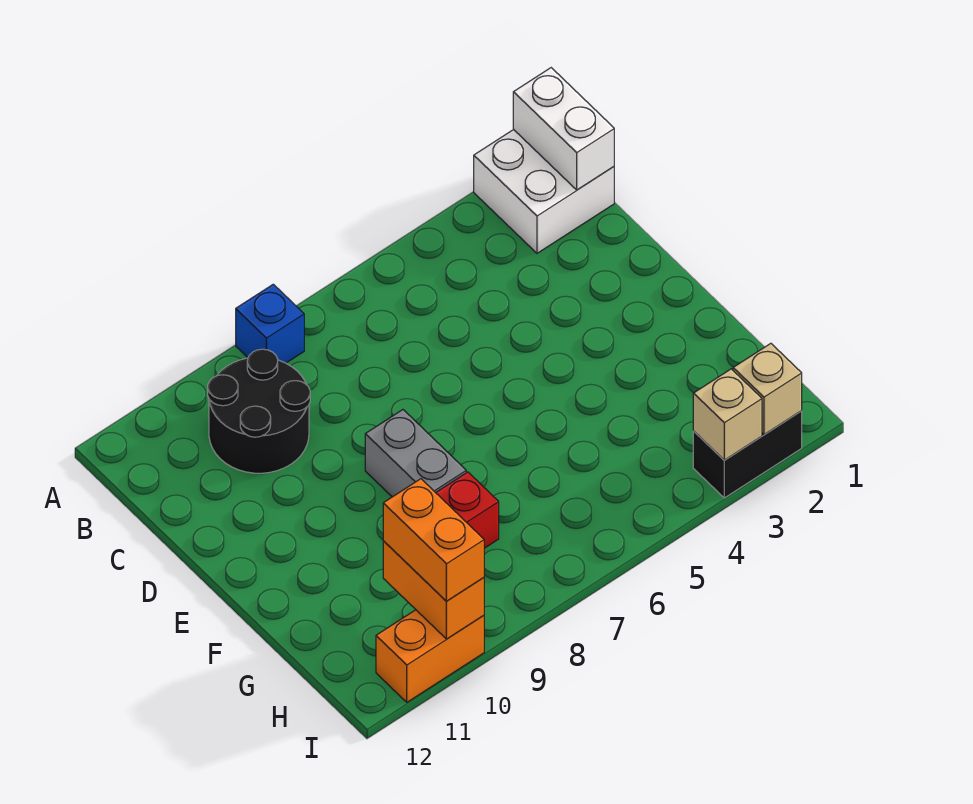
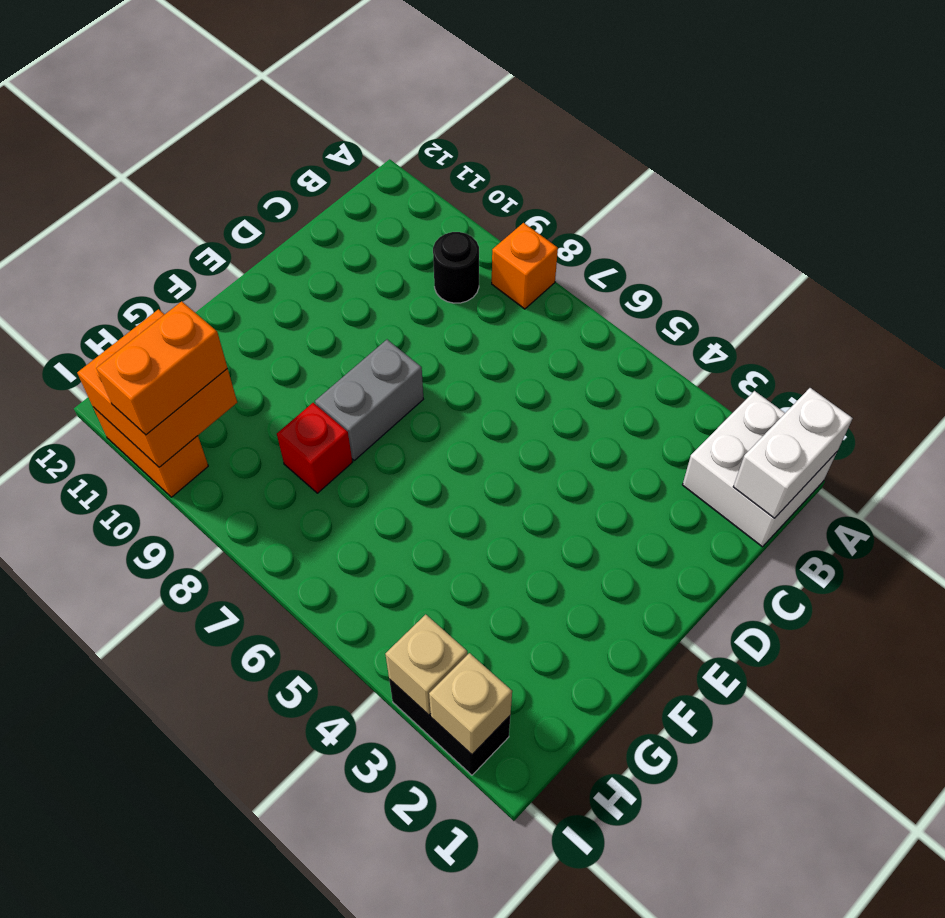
blue brick A8 level 1 -> orange brick A8 level 1
black round brick B9:C10 level 1 -> black round brick B9 level 1
orange brick H10:I10 level 2 -> orange brick H10:I11 level 2

